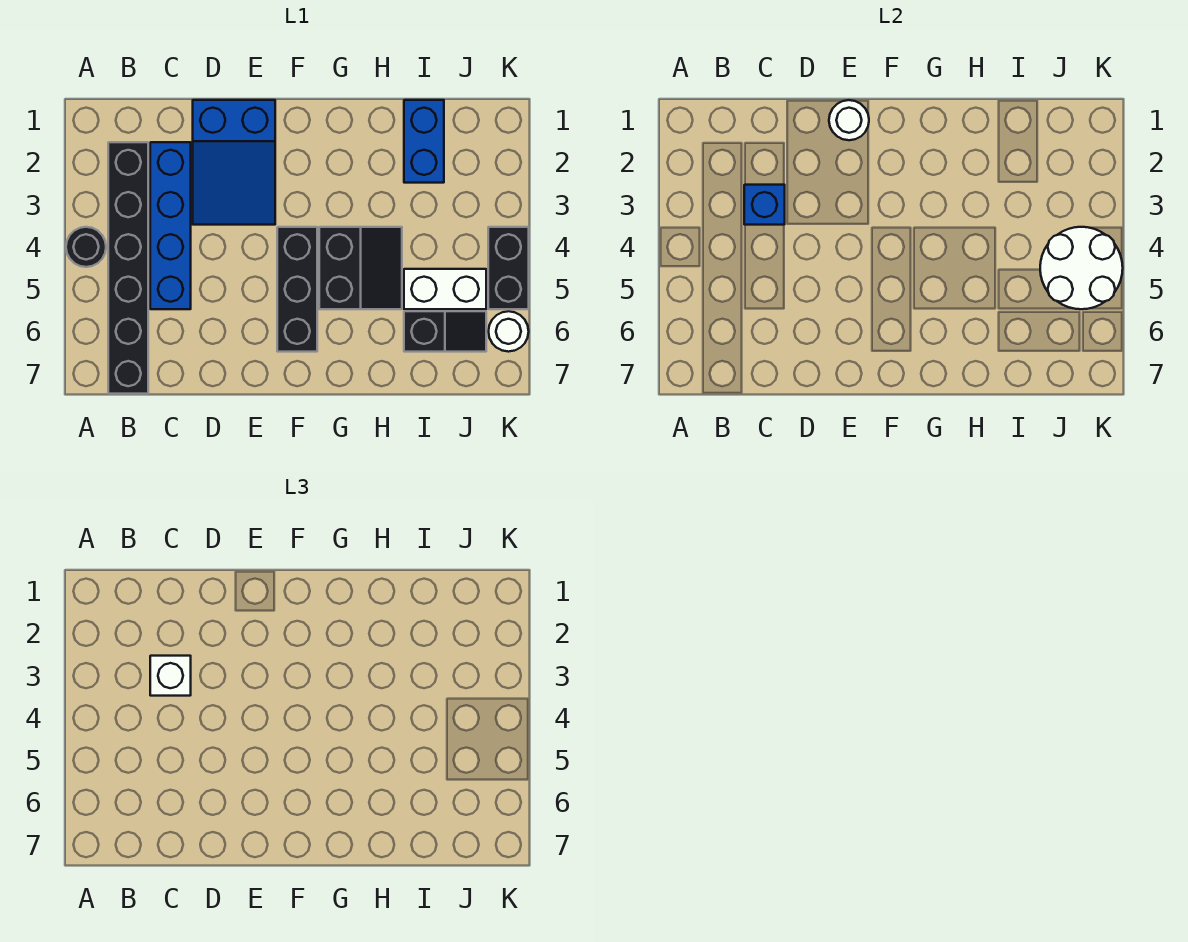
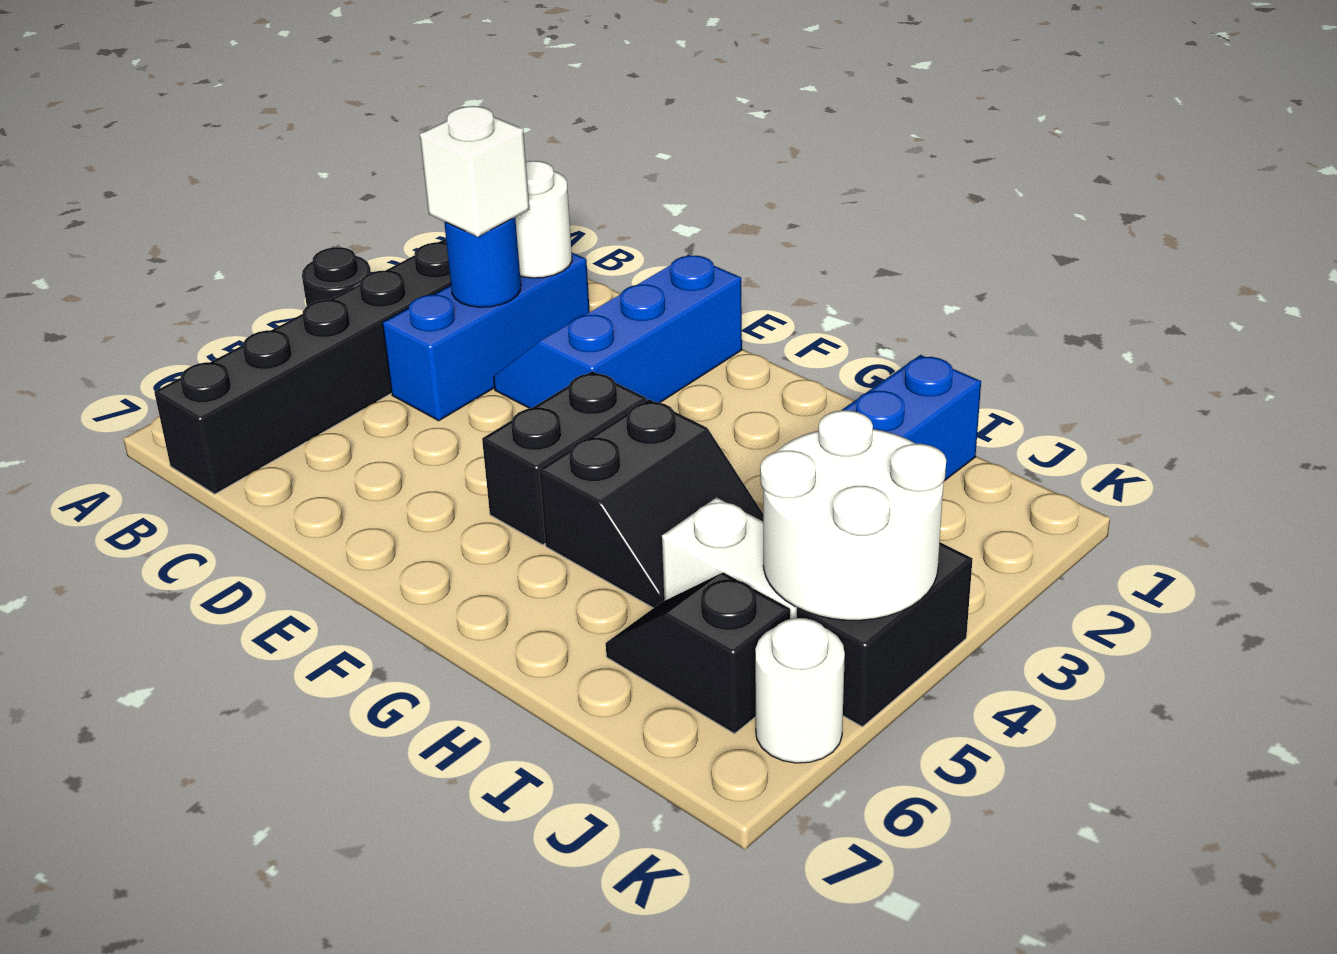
blue brick C2:C5 level 1 -> blue brick C2:C4 level 1
blue brick C3 level 2 -> blue round brick C3 level 2
blue slope D1:E3 level 1 top 1 -> blue slope D1:E3 level 1 top E
white round brick E1 level 2 -> white round brick C2 level 2
black brick F4:F6 level 1 -> black brick F4:F5 level 1
black slope I6:J6 level 1 top I -> black slope I6:J6 level 1 top J

